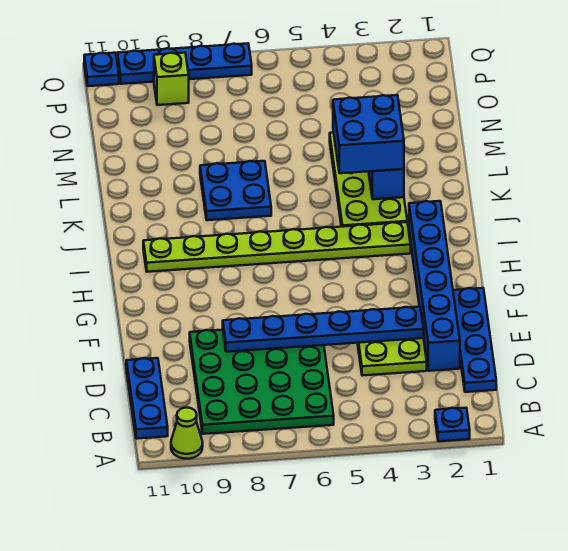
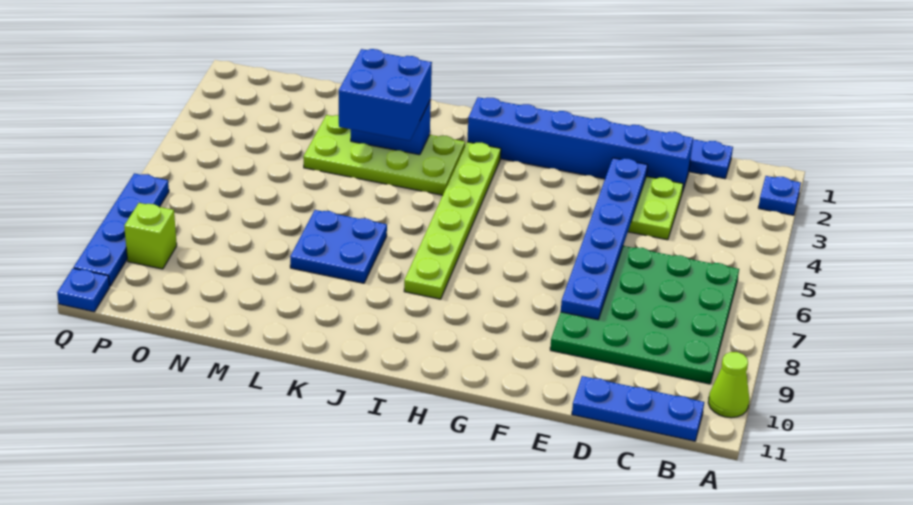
lime plate I3:I10 level 1 -> lime plate I3:I8 level 1

